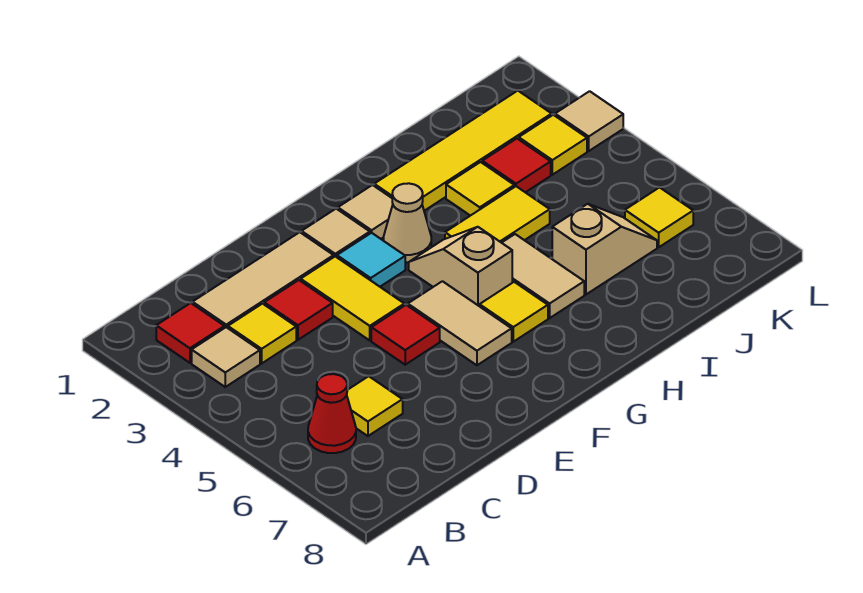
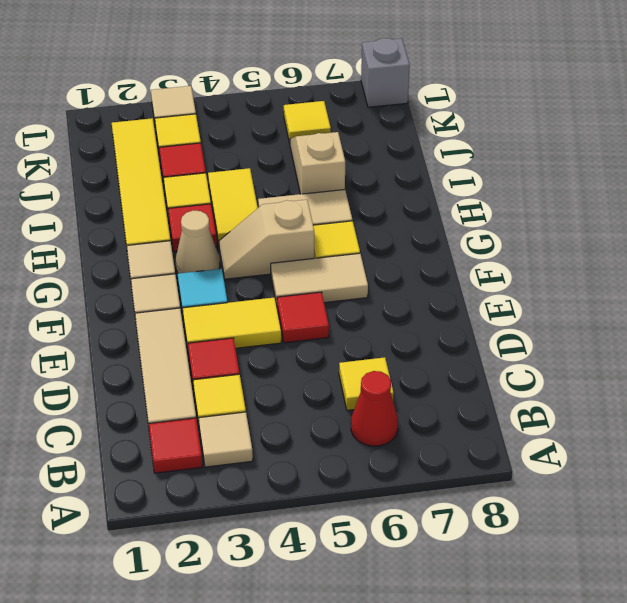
none -> red tile H3 level 1
none -> grey brick L8 level 1

